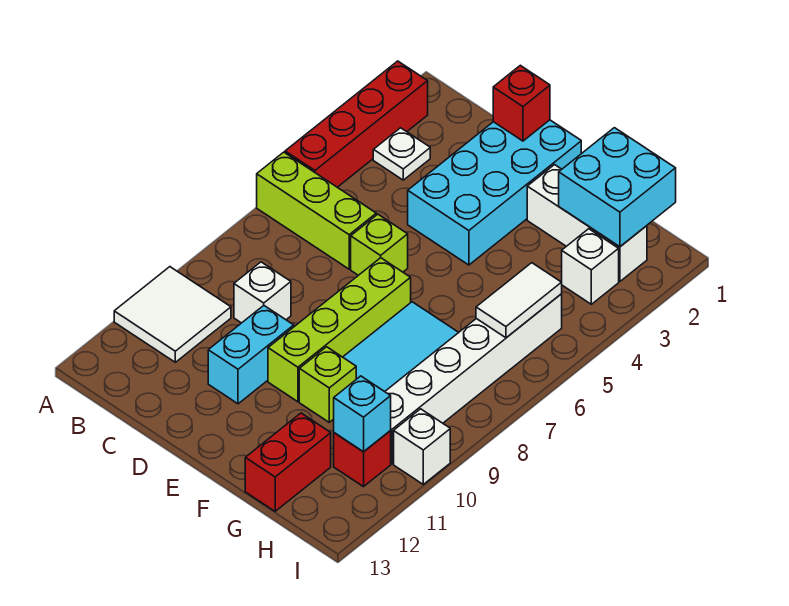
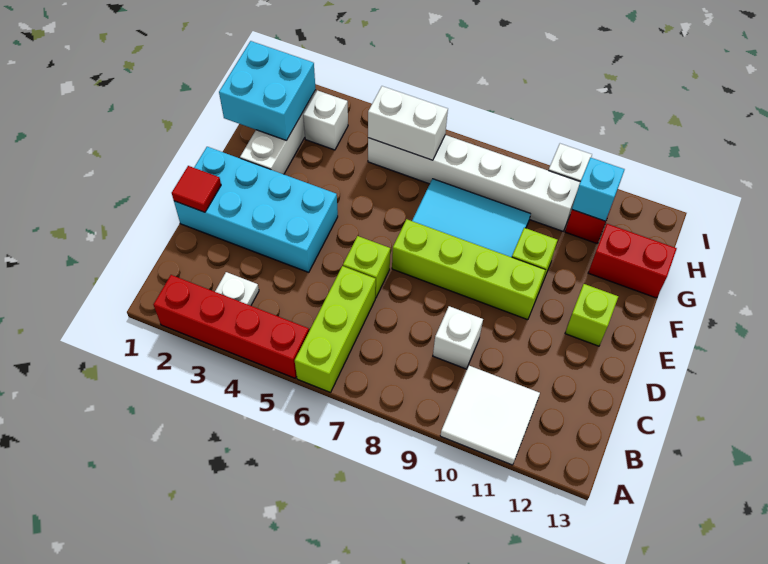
red brick D1 level 2 -> red tile D1 level 2
cyan brick D10:D11 level 1 -> none
none -> lime brick E12 level 1
white tile H5:H6 level 2 -> white brick H5:H6 level 2

